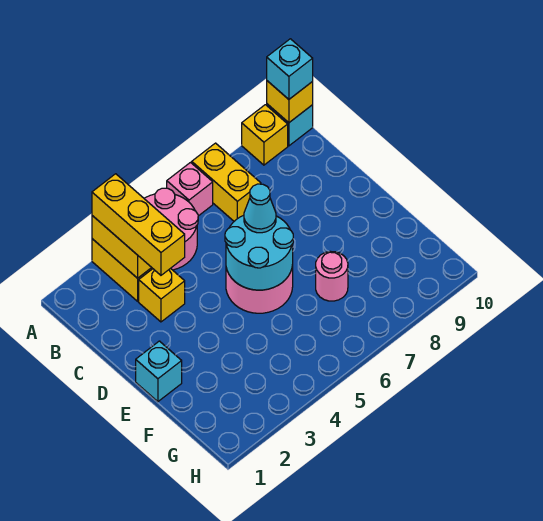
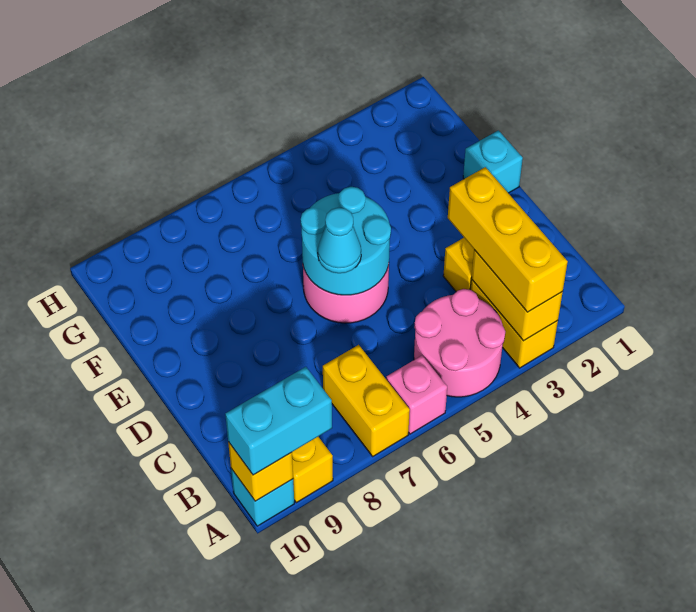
cyan brick A10 level 3 -> cyan brick A9:A10 level 3
pink round brick F7 level 1 -> none

